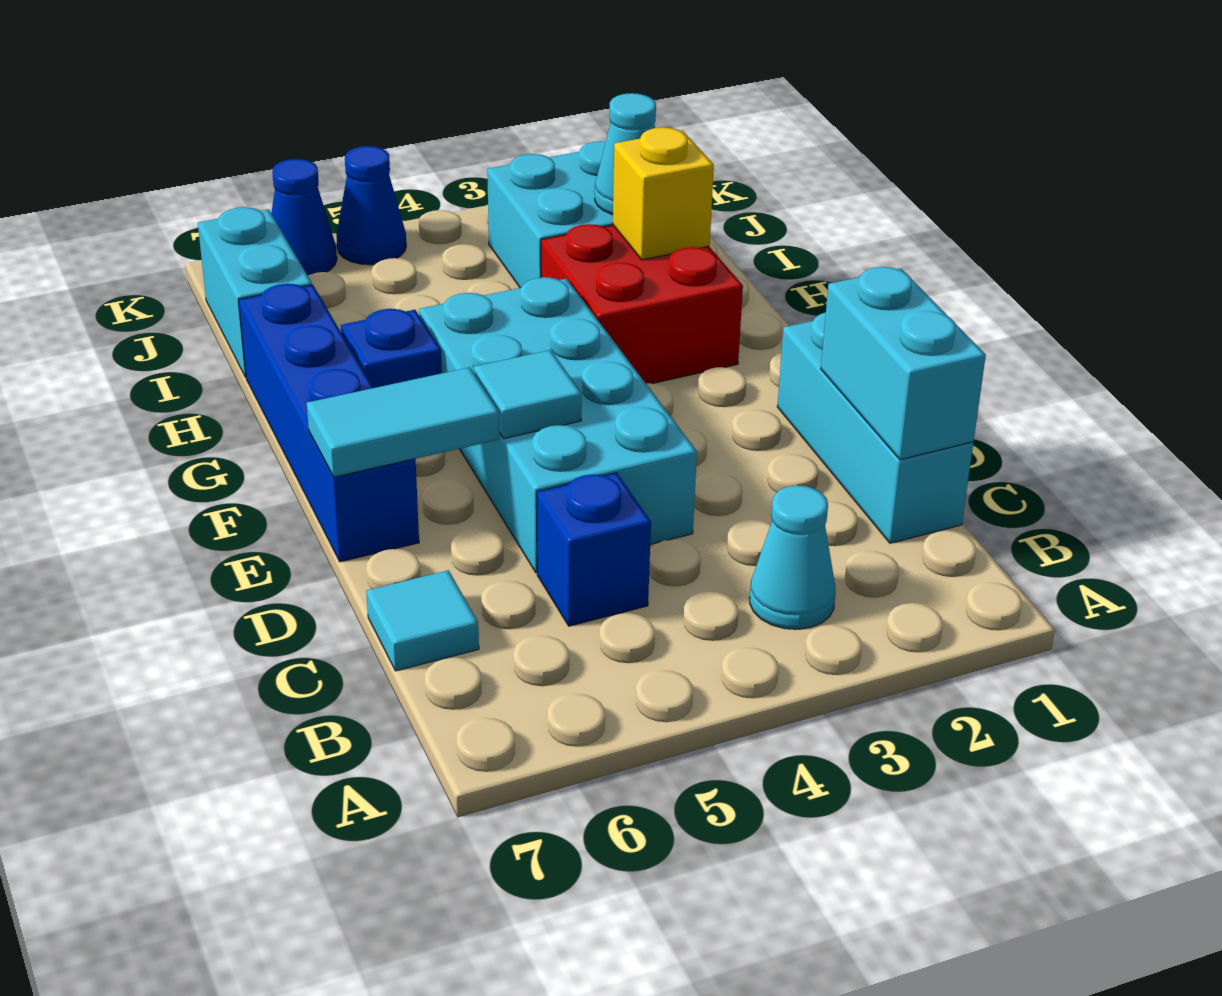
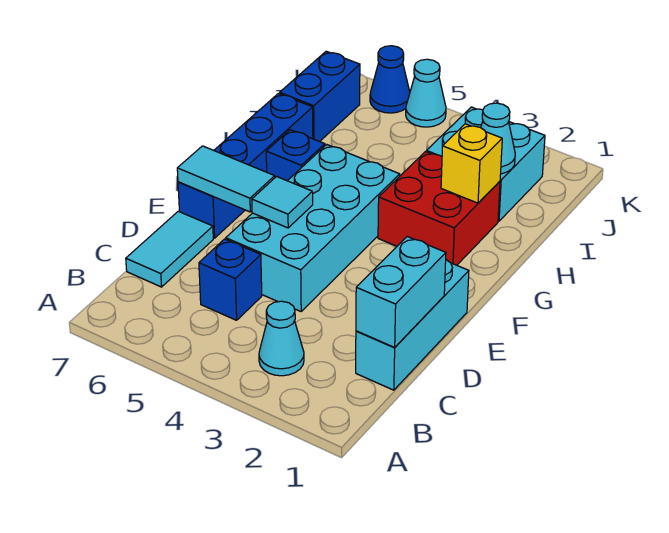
cyan tile C7 level 1 -> cyan tile C7:D7 level 1
cyan brick I7:J7 level 1 -> blue brick I7:J7 level 1
blue cone K5 level 1 -> cyan cone K5 level 1

